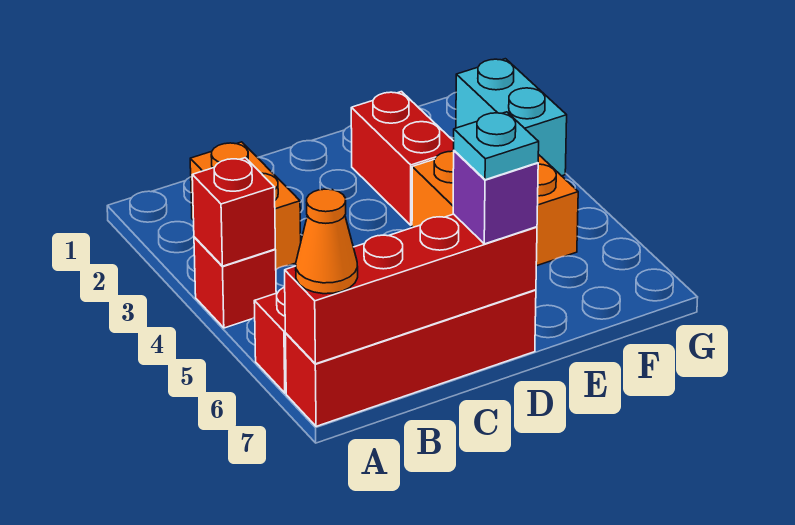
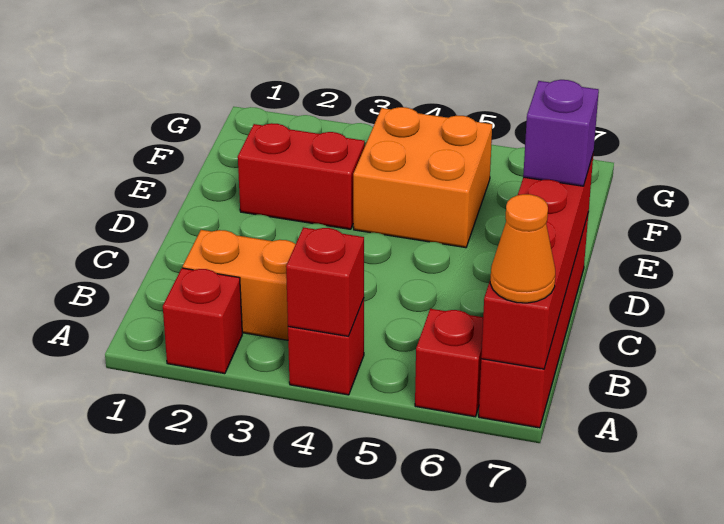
none -> red brick A2 level 1
cyan plate D7 level 4 -> none
cyan brick G2:G3 level 1 -> none

